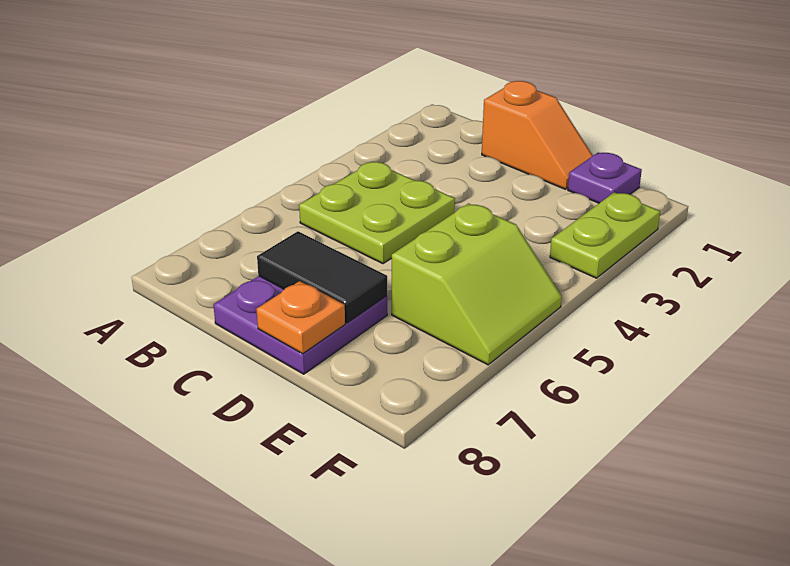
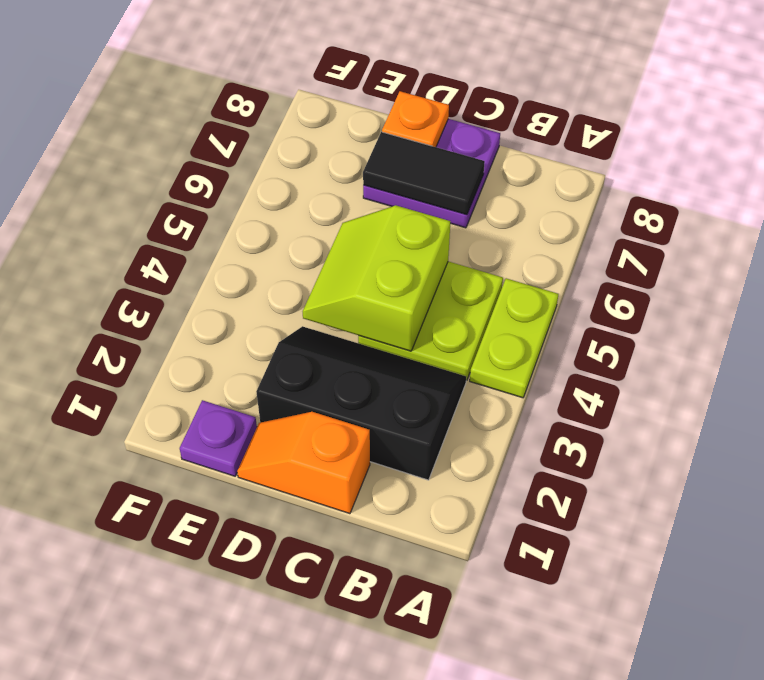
none -> black slope B2:D3 level 1 top 2
lime slope E5:F6 level 1 top E -> lime slope C4:D5 level 2 top C
lime plate F2:F3 level 1 -> lime plate A4:A5 level 1

